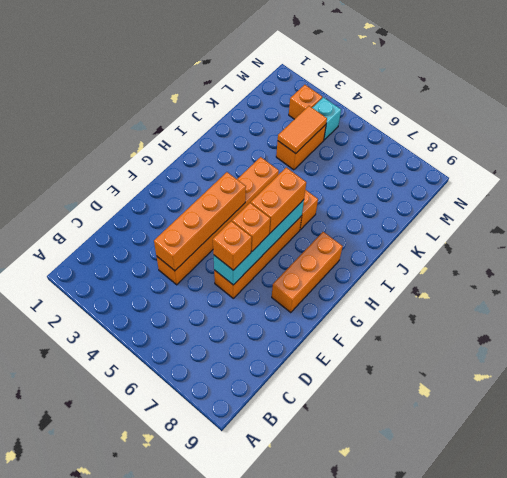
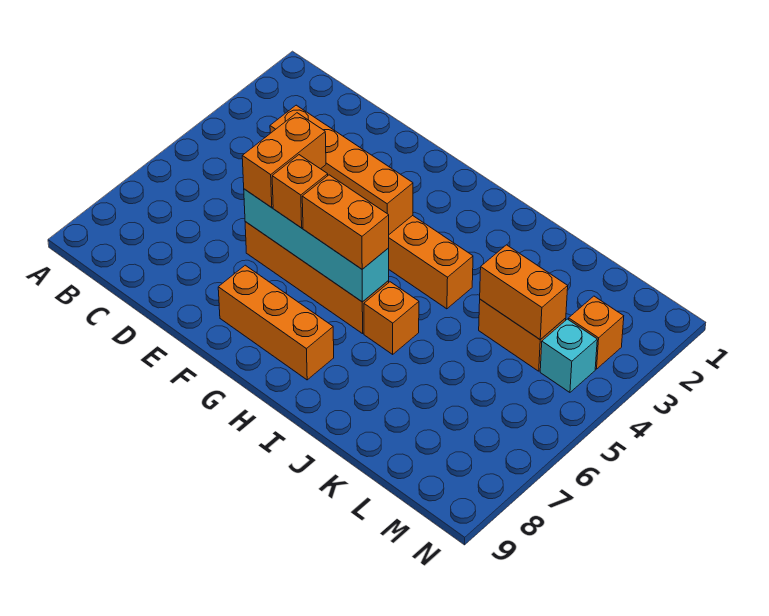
orange brick E6 level 3 -> orange brick E5:E6 level 3
orange tile K4:L4 level 2 -> orange brick K4:L4 level 2

